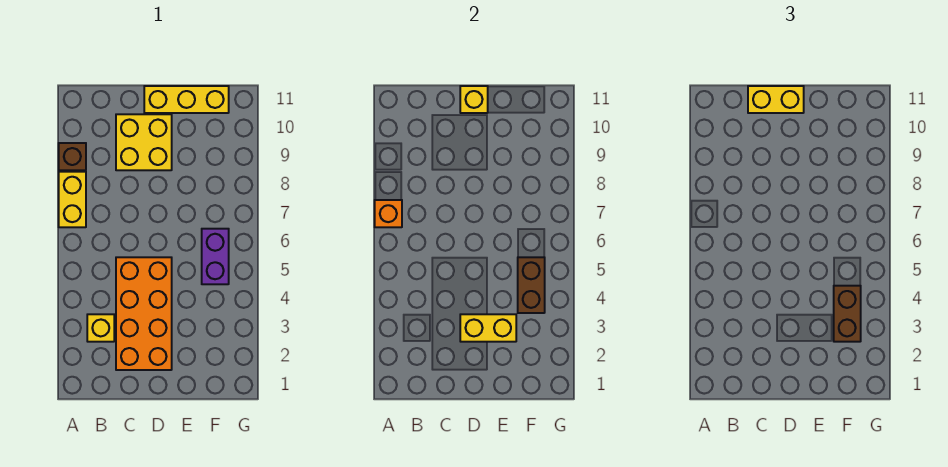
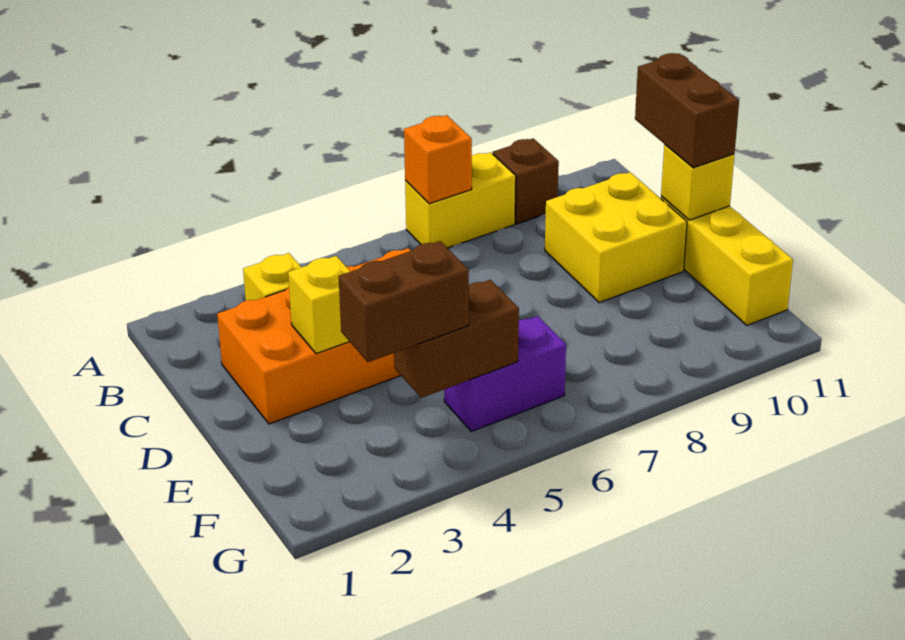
yellow brick C11:D11 level 3 -> brown brick C11:D11 level 3
yellow brick D3:E3 level 2 -> yellow brick D3 level 2

